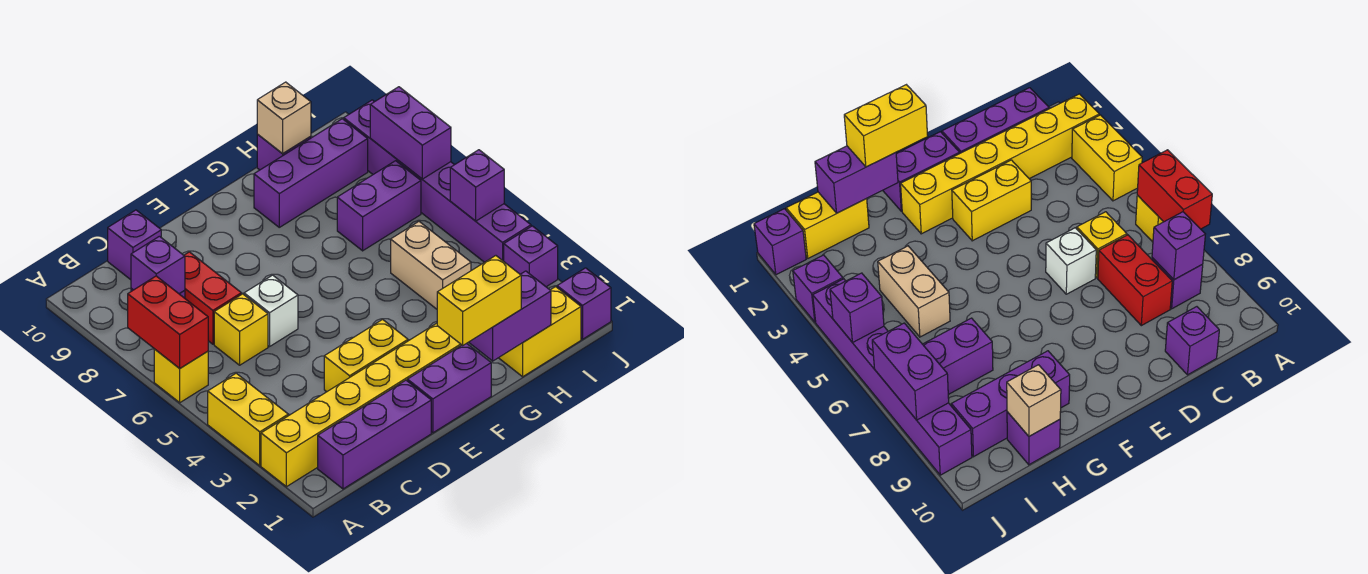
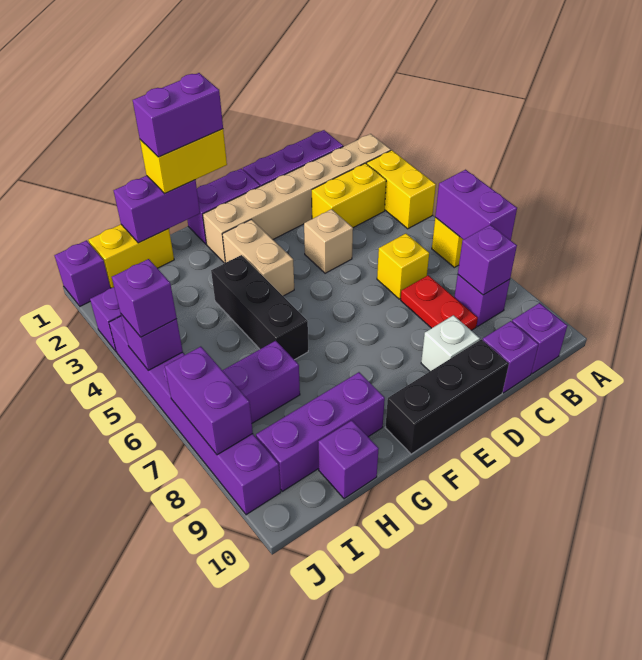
yellow brick A2:F2 level 1 -> tan brick A2:F2 level 1
red brick A6:A7 level 2 -> purple brick A6:A7 level 2
none -> purple brick B10 level 1
red brick C7:C8 level 1 -> red plate C7:C8 level 1
yellow brick D3:E3 level 1 -> yellow brick B3:C3 level 1
white brick D6 level 1 -> white brick D9 level 1
none -> black brick D10:F10 level 1
none -> purple brick F1:G1 level 4
none -> black brick G4:G6 level 1
tan brick H4:H5 level 1 -> tan brick F3:F4 level 1
tan brick H10 level 2 -> tan brick D4 level 1
none -> purple brick J5 level 3

